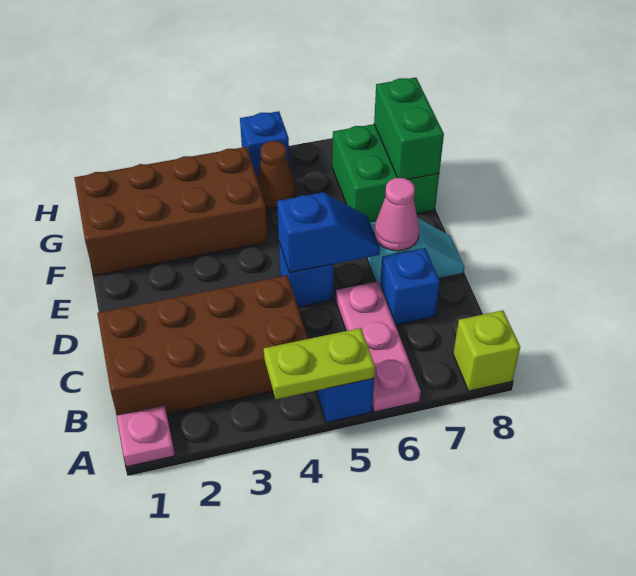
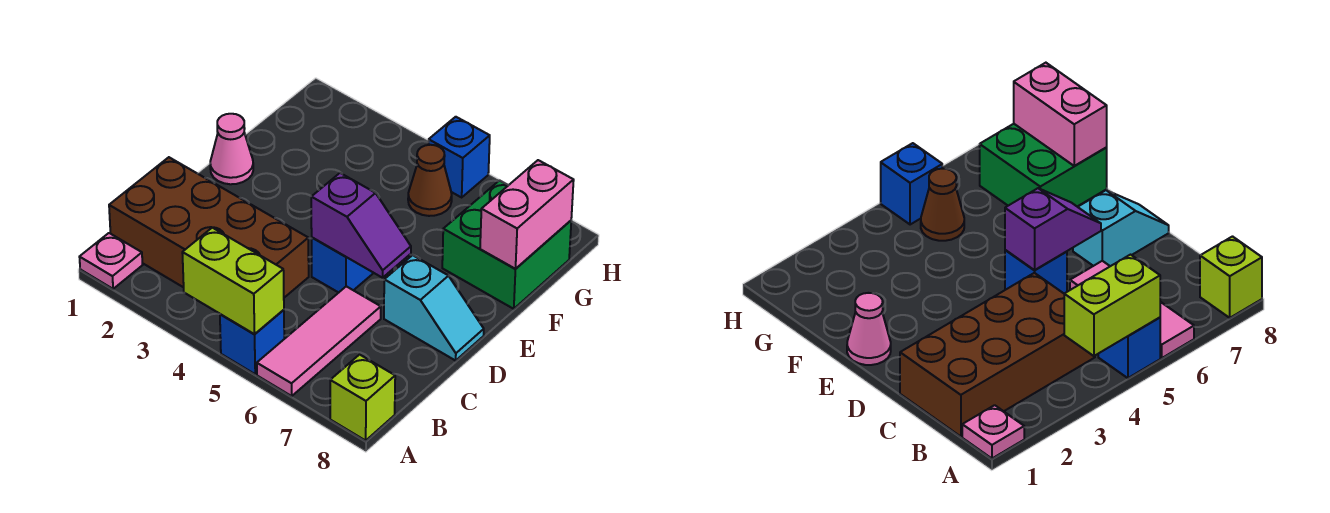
lime plate A4:A5 level 2 -> lime brick A4:A5 level 2
pink plate A6:C6 level 1 -> pink tile A6:C6 level 1
blue brick C7 level 1 -> none
blue slope D5:D6 level 2 top 5 -> purple slope D5:D6 level 2 top 5
pink cone D7 level 2 -> pink cone E1 level 1
brown brick F1:G4 level 1 -> none
green brick F8:G8 level 2 -> pink brick F8:G8 level 2

